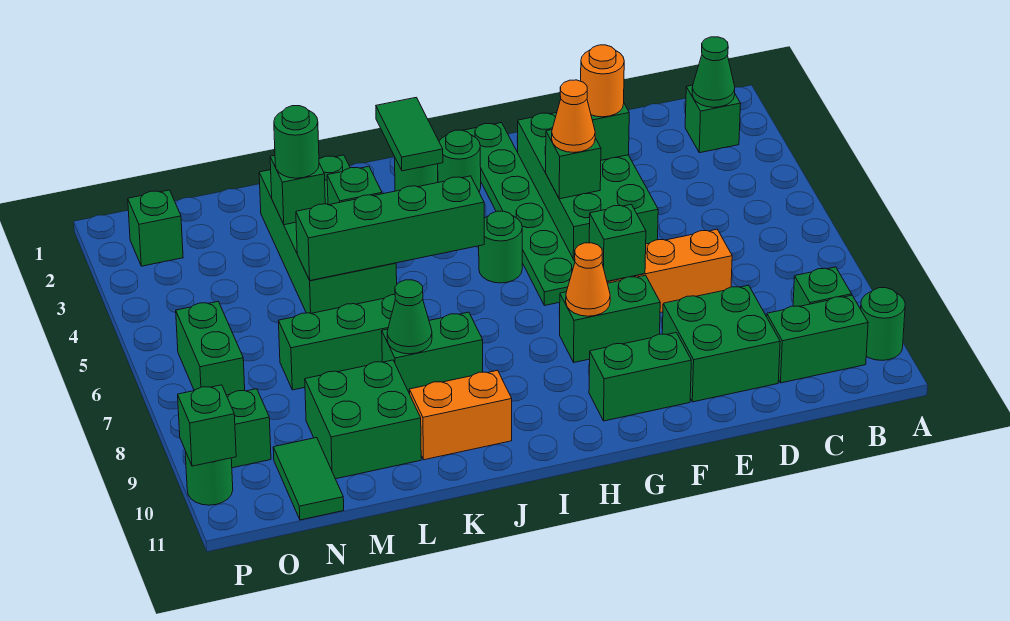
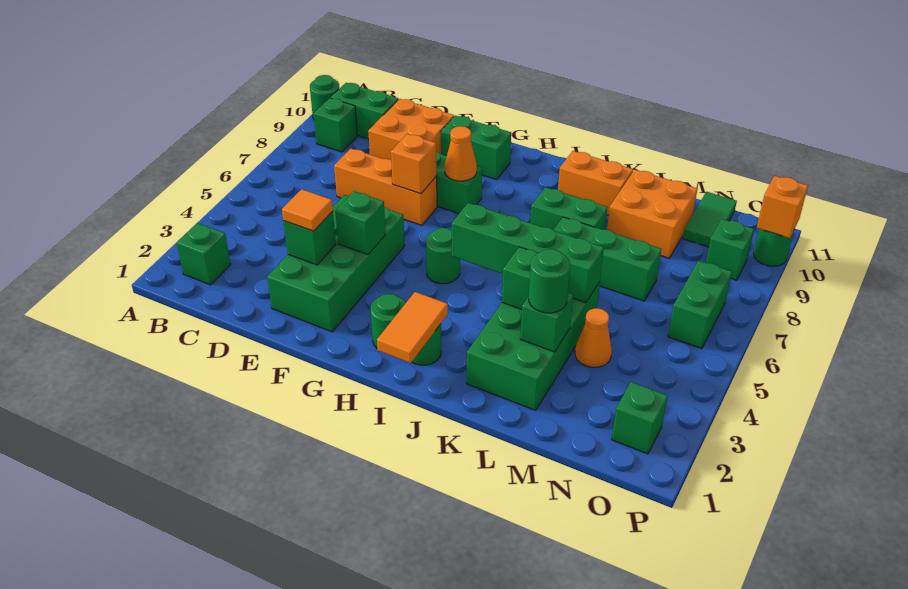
green cone B2 level 2 -> none
green brick D9:E10 level 1 -> orange brick D9:E10 level 1
orange round brick E3 level 3 -> orange tile E3 level 3
orange cone F4 level 3 -> orange cone M4 level 1
green brick F7 level 2 -> orange brick F7 level 2
green plate G1:G6 level 1 -> none
green tile I1:I2 level 2 -> orange tile I1:I2 level 2
green cone K8 level 2 -> none
green brick L9:M10 level 1 -> orange brick L9:M10 level 1
green brick P10 level 2 -> orange brick P10 level 2

